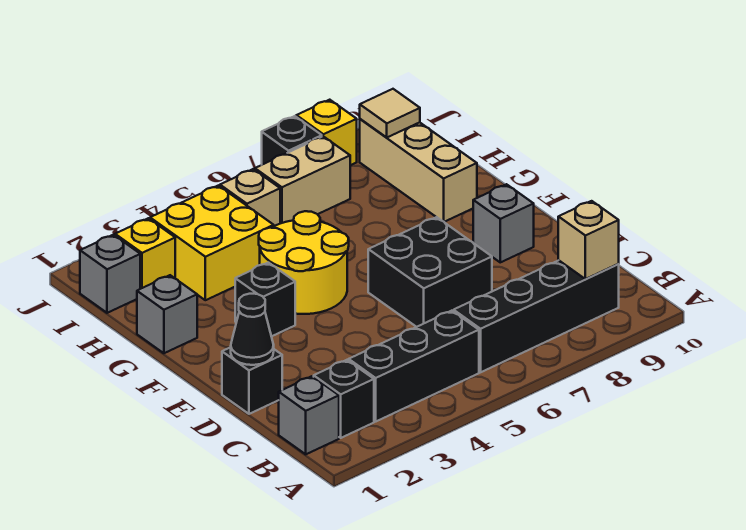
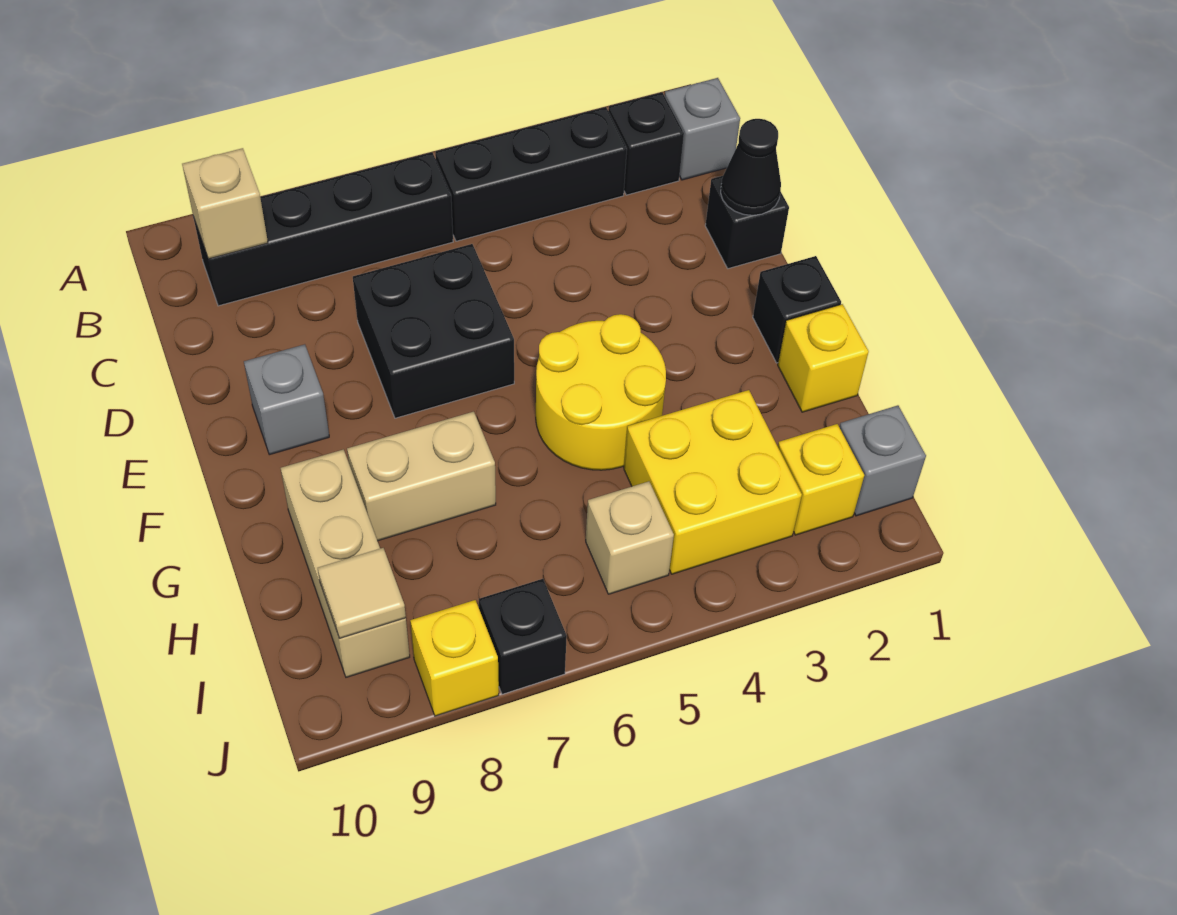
black brick F3 level 1 -> black brick F1 level 1
grey brick G1 level 1 -> yellow brick G1 level 1
tan brick I6:I7 level 1 -> tan brick G7:G8 level 1

